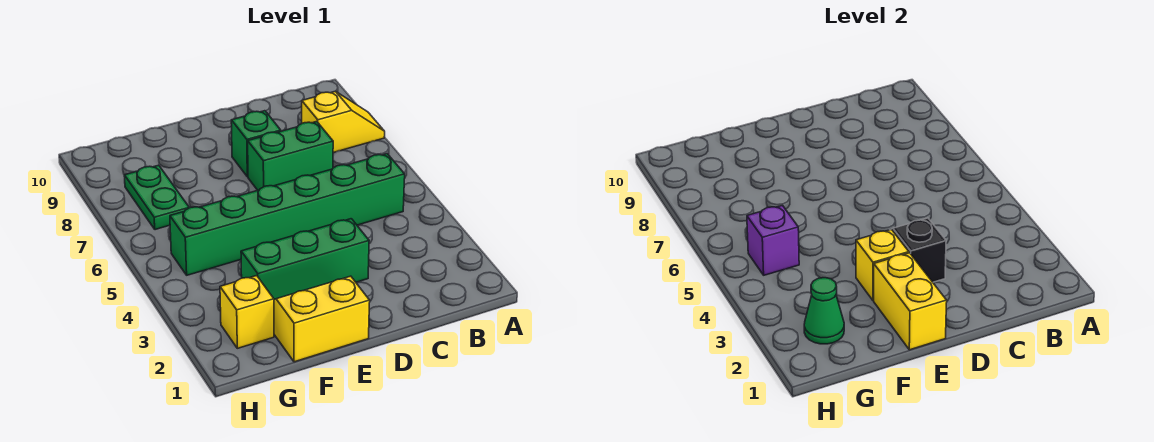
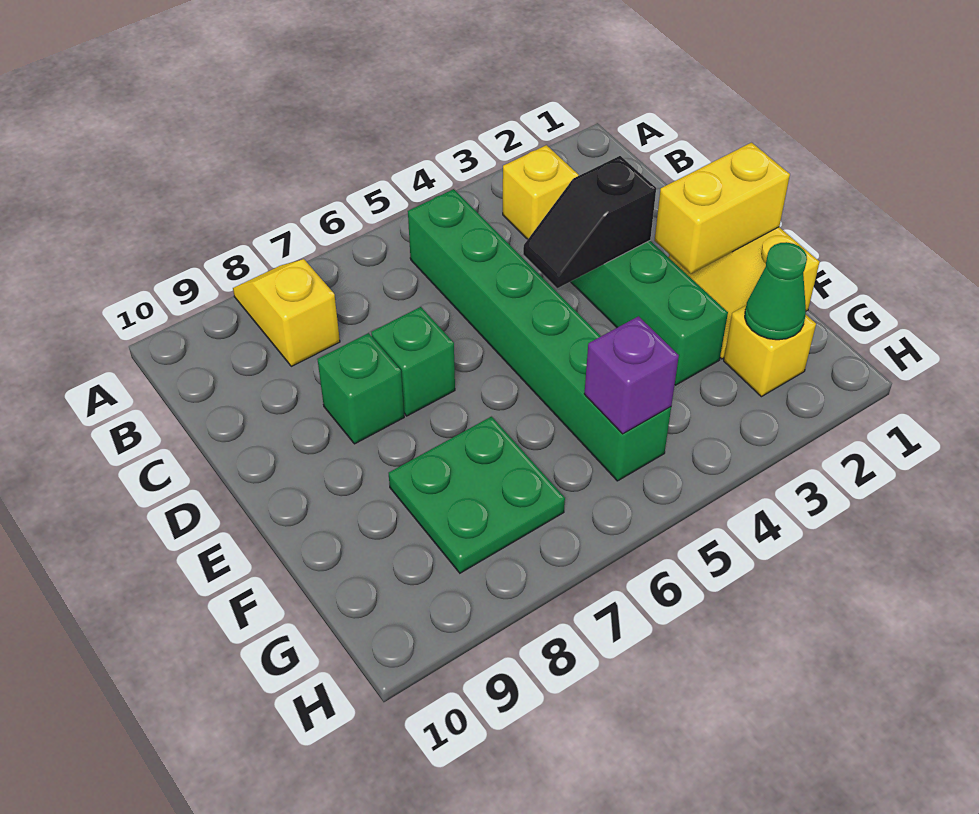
green brick C7:D7 level 1 -> green brick D7 level 1
yellow brick E3 level 2 -> yellow brick B3 level 1
green plate G7:G8 level 1 -> green plate F7:G8 level 1

